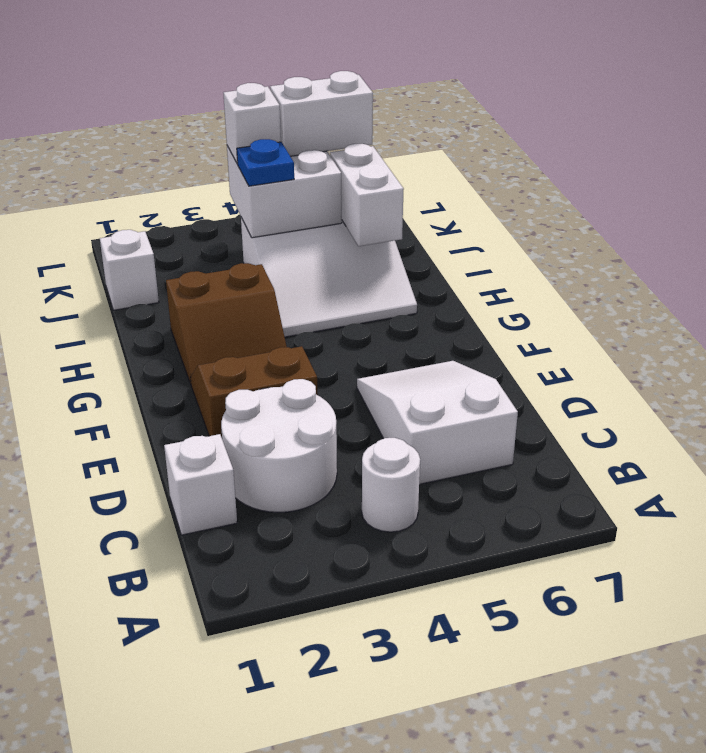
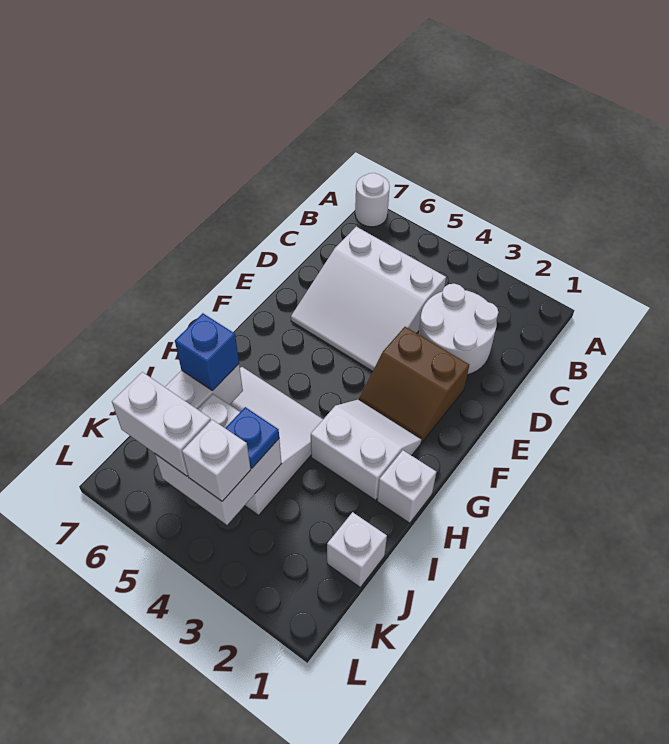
white round brick B4 level 1 -> white round brick A7 level 1
white brick C1 level 1 -> white brick H1 level 1
white slope C5:E6 level 1 top C -> white slope C4:E6 level 1 top C
brown slope G2:H3 level 1 top H -> white slope G2:H3 level 1 top H
none -> blue brick I6 level 3

